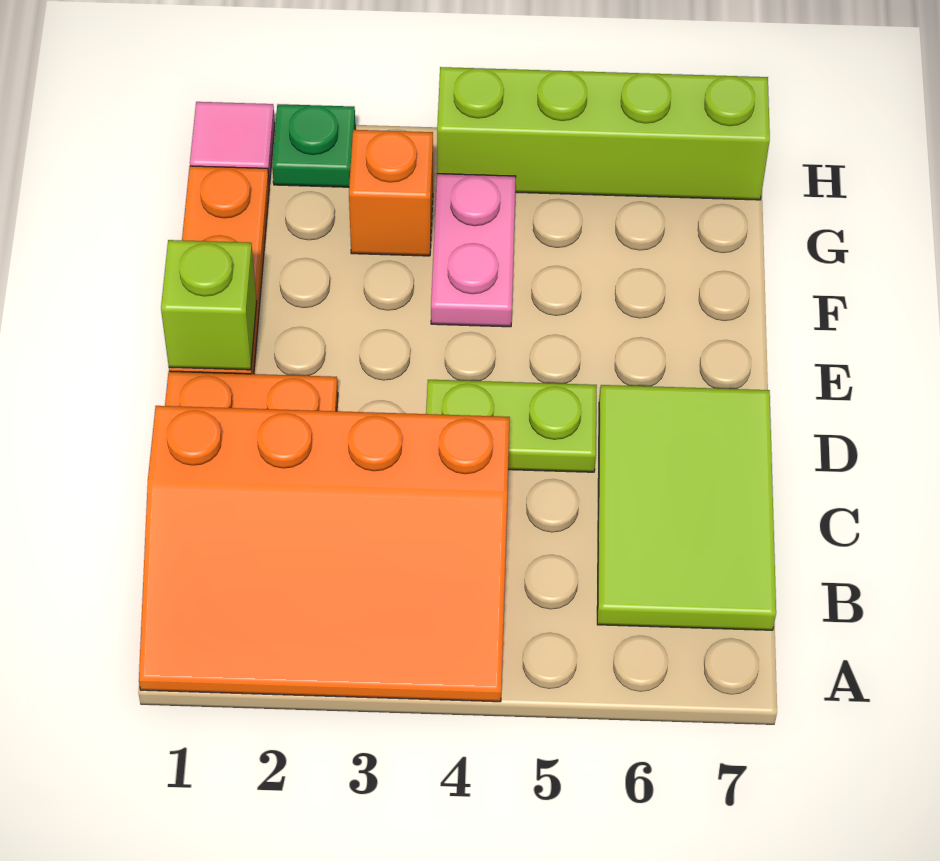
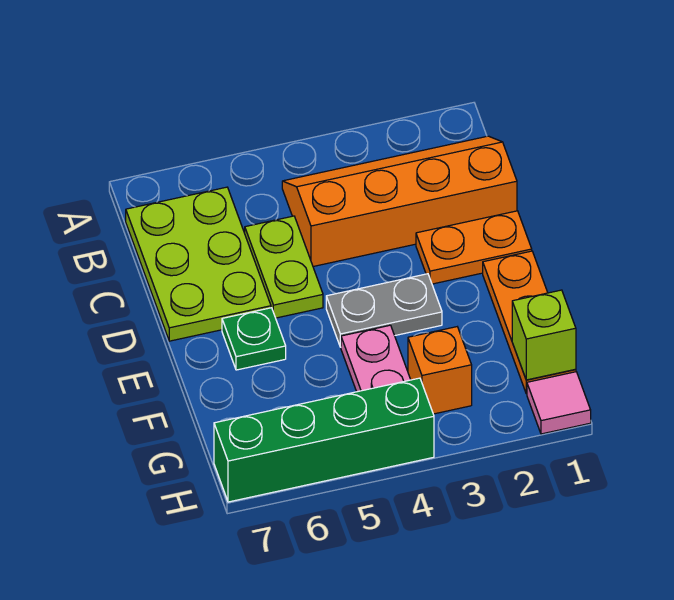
orange slope A1:C4 level 1 top C -> orange slope B1:C4 level 1 top C
lime tile B6:D7 level 1 -> lime plate B6:D7 level 1
lime plate D4:D5 level 1 -> lime plate C5:D5 level 1
lime brick E1 level 2 -> lime brick G1 level 2
none -> grey plate E3:E4 level 1
green plate H2 level 1 -> green plate E6 level 1
lime brick H4:H7 level 1 -> green brick H4:H7 level 1

